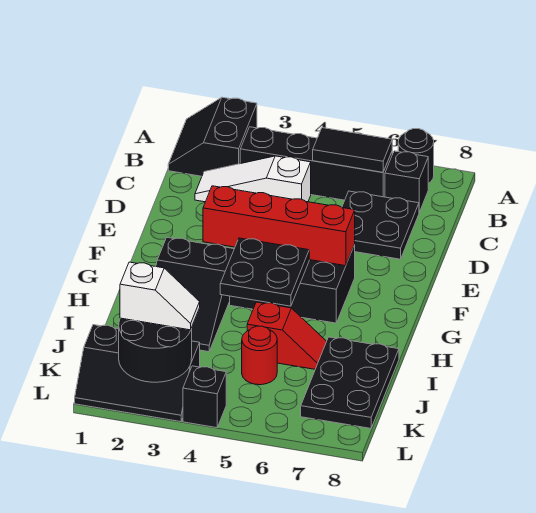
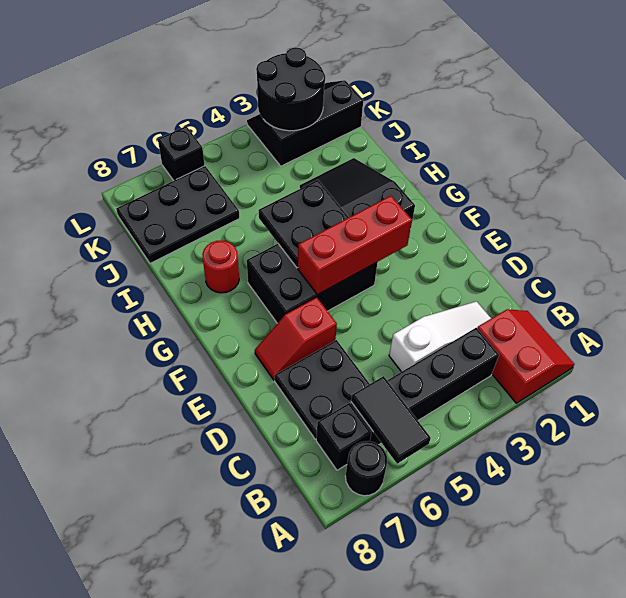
black slope A1:B2 level 1 top 2 -> red slope A1:B2 level 1 top 2
black tile B5:B6 level 2 -> black tile A6:B6 level 2
red brick F3:F6 level 2 -> red brick F3:F5 level 2
red slope I5:I6 level 1 top 5 -> red slope E6:E7 level 1 top 6
black plate I7:K8 level 1 -> black plate J6:K8 level 1
red round brick J5 level 1 -> red round brick H7 level 1
white slope K2:K3 level 3 top 2 -> none
black brick L4 level 1 -> black brick L6 level 1

